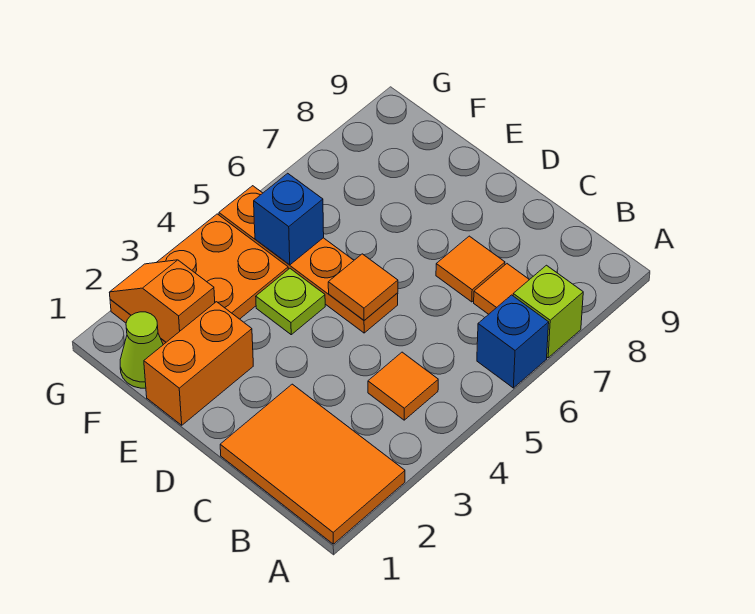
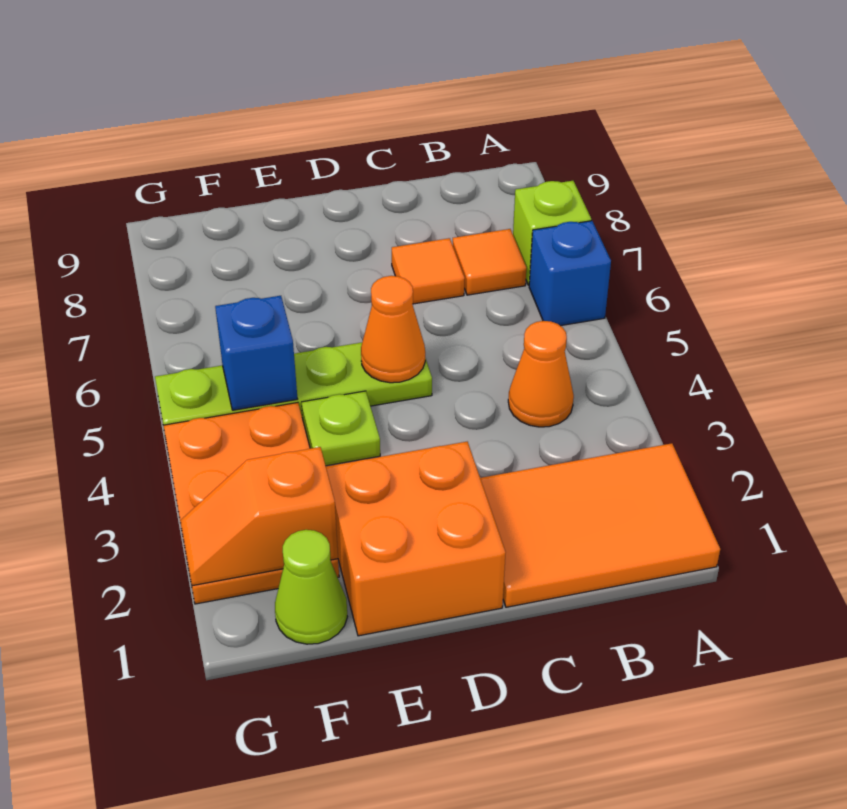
orange tile B4 level 1 -> orange cone B4 level 1
orange plate D5:G5 level 1 -> lime plate D5:G5 level 1
orange tile D5 level 2 -> orange cone D5 level 2
orange brick E1:E2 level 1 -> orange brick D1:E2 level 1

